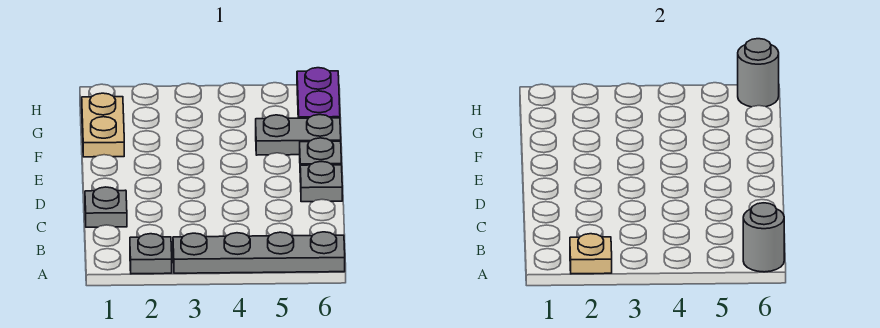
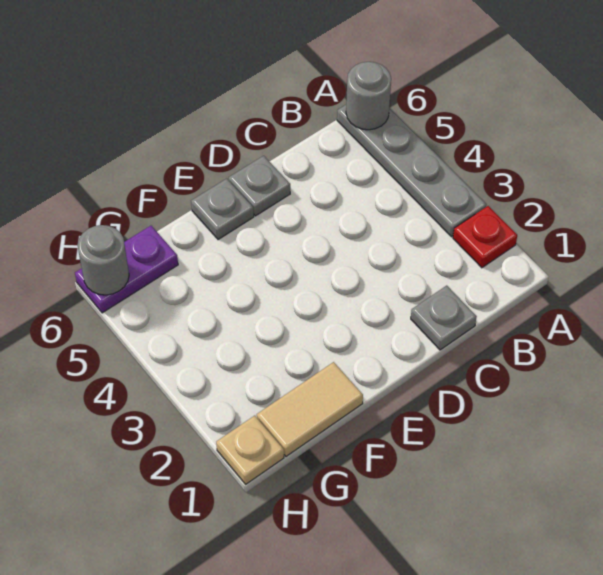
grey plate A2 level 1 -> red plate A2 level 1
tan plate A2 level 2 -> tan plate H1 level 1
tan plate F1:G1 level 1 -> tan tile F1:G1 level 1
grey plate F5:F6 level 1 -> none

